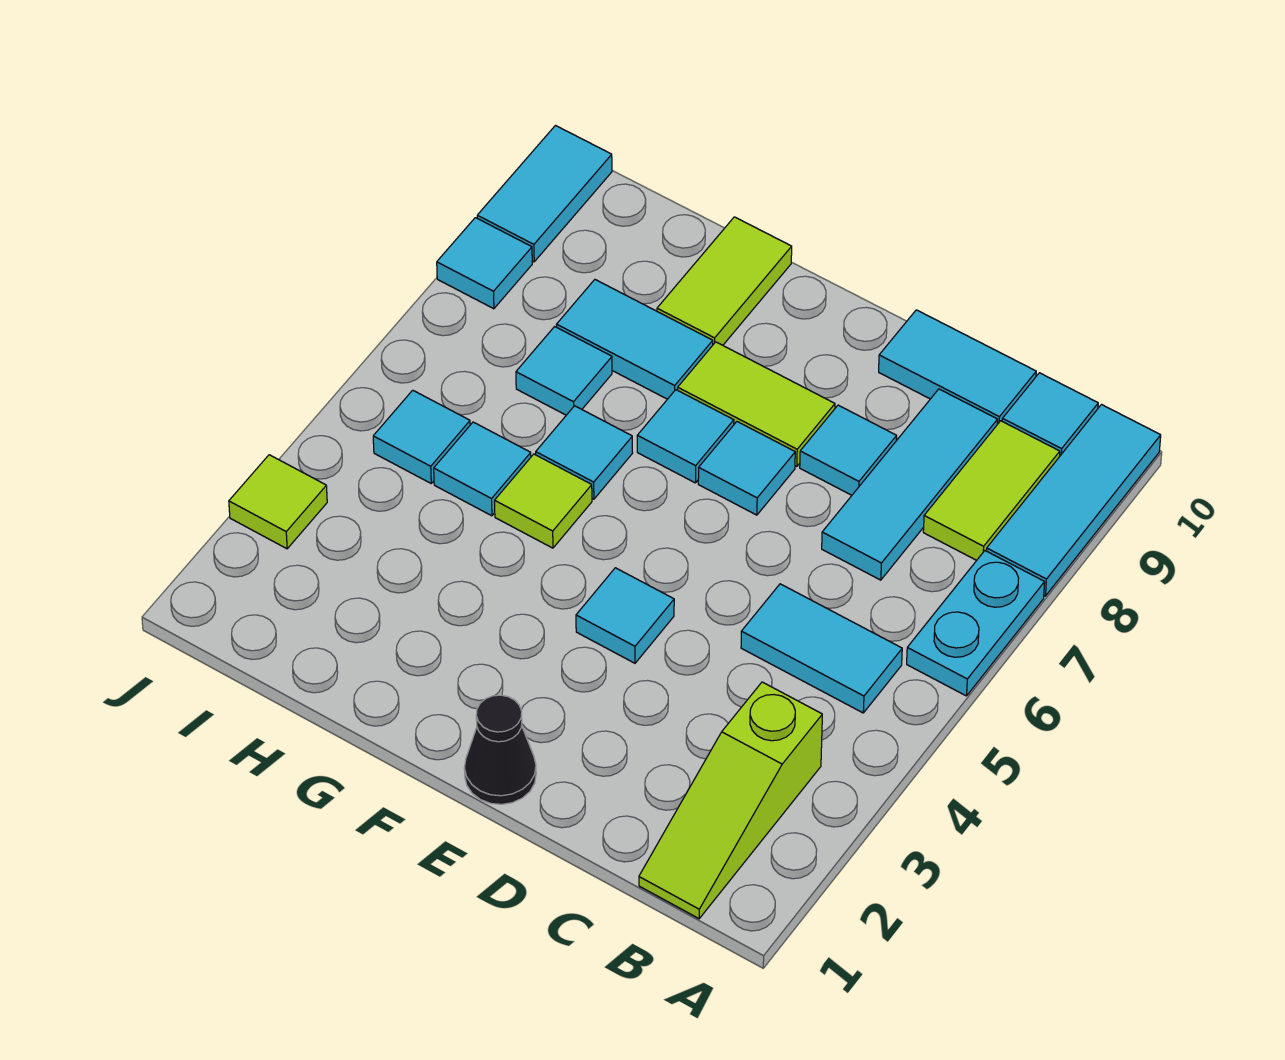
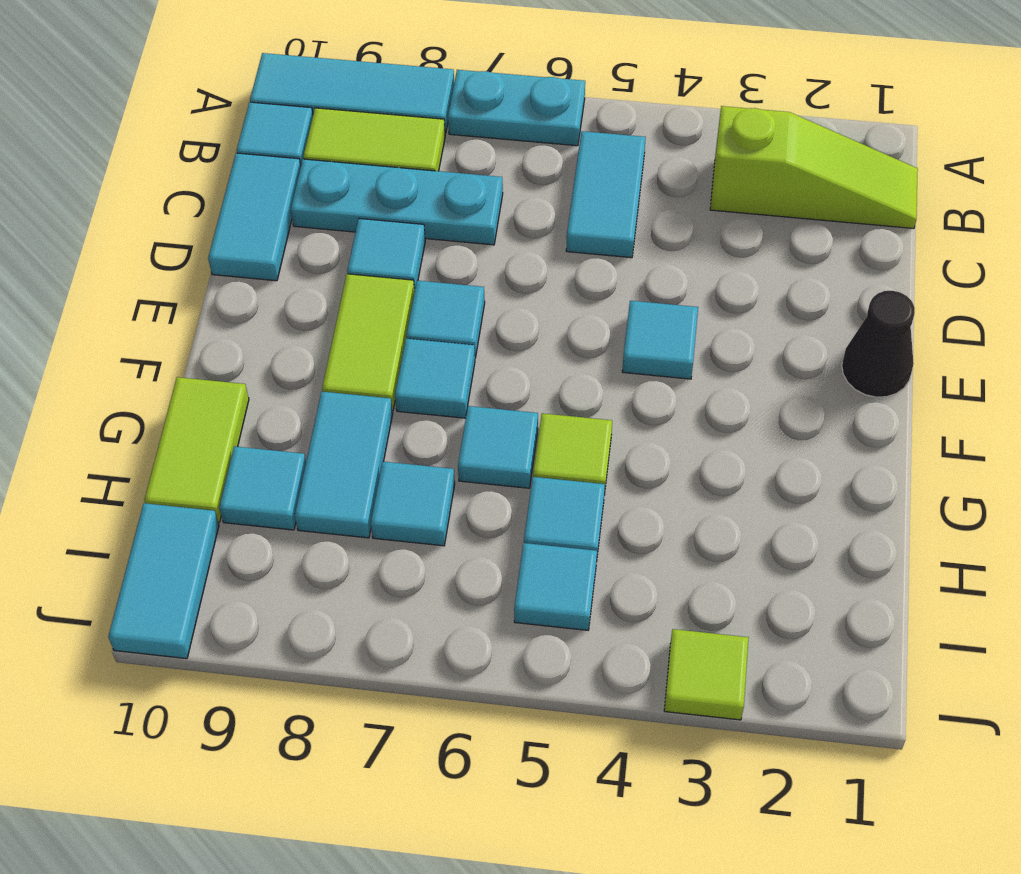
cyan tile C7:C9 level 1 -> cyan plate C7:C9 level 1
lime tile G9:G10 level 1 -> lime tile G10:H10 level 1
cyan tile J8 level 1 -> cyan tile H9 level 1
cyan tile J9:J10 level 1 -> cyan tile I10:J10 level 1

